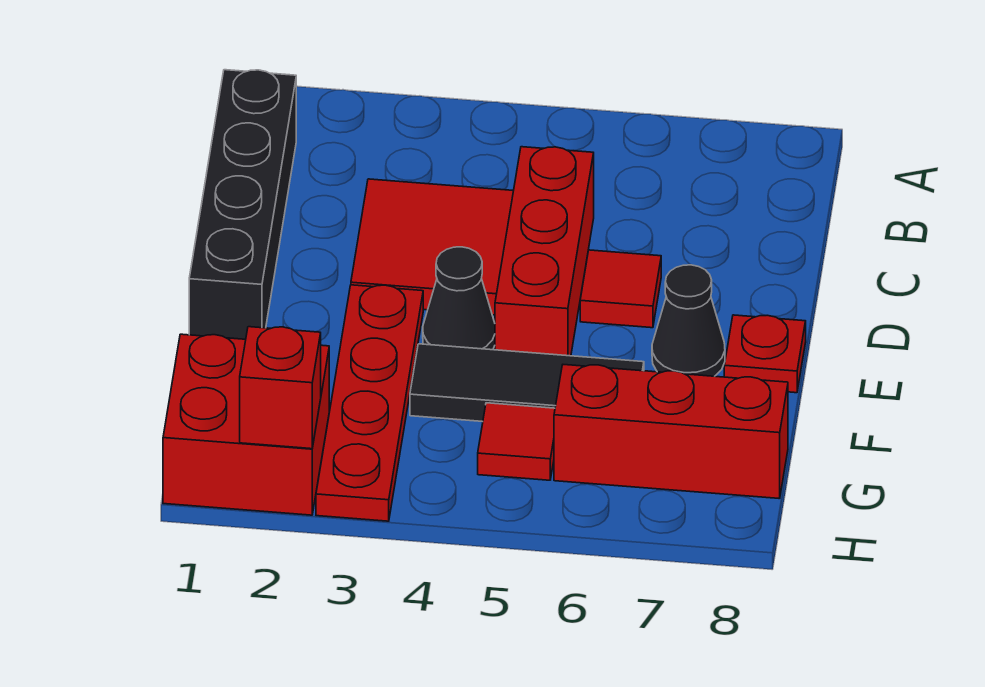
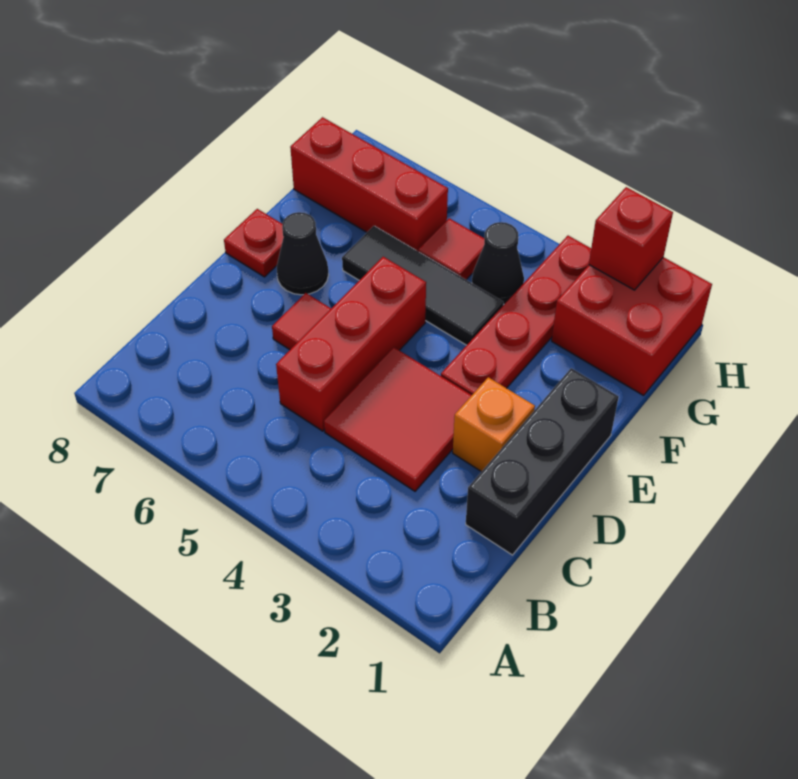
black brick B1:E1 level 1 -> black brick C1:E1 level 1
none -> orange brick D2 level 1
black cone E4 level 1 -> black cone G4 level 1

